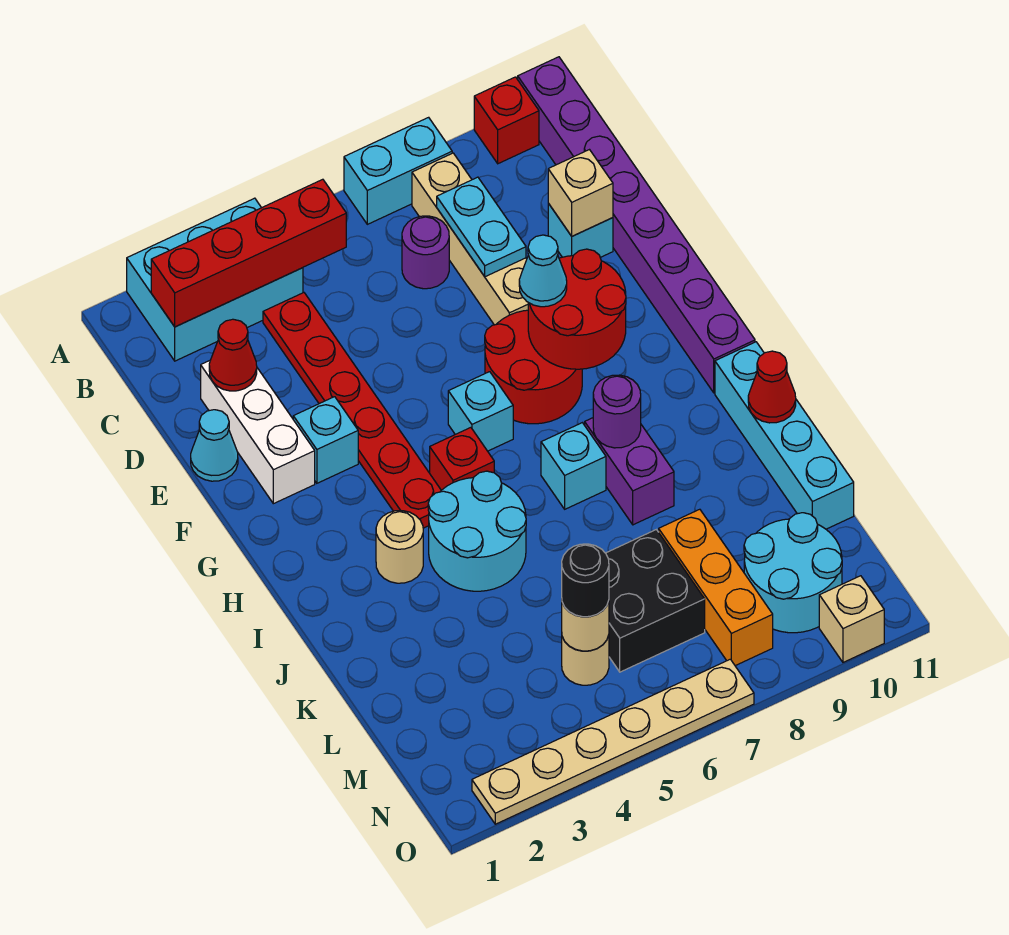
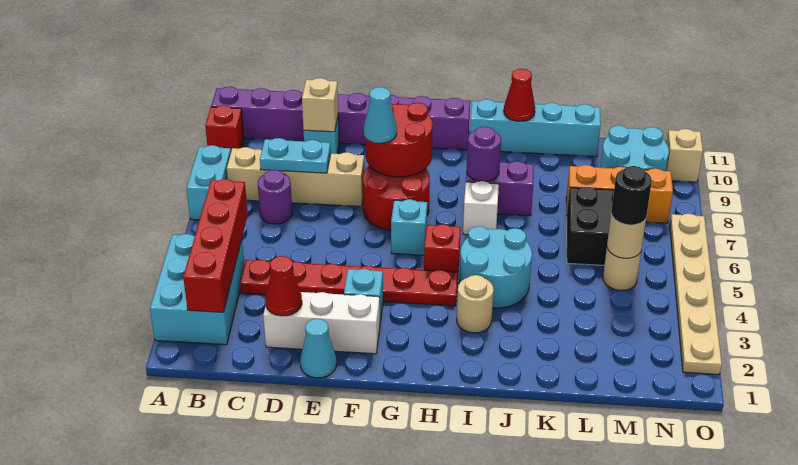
cyan brick I7 level 1 -> white brick I7 level 1

